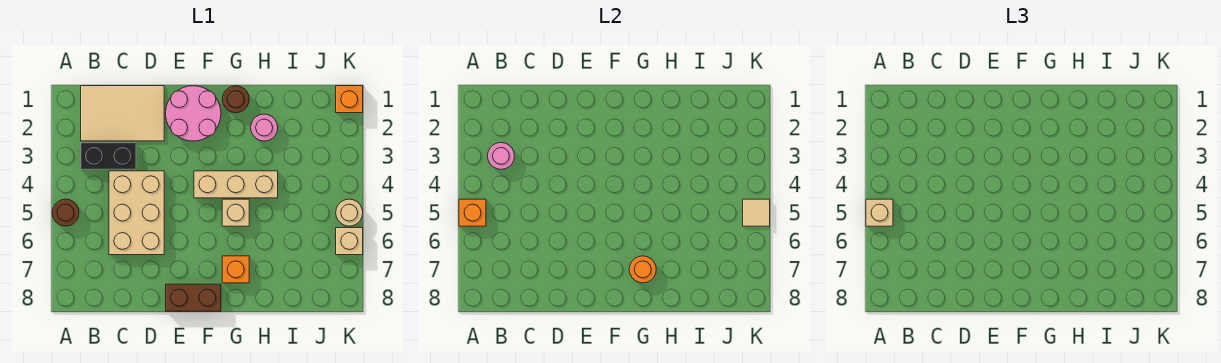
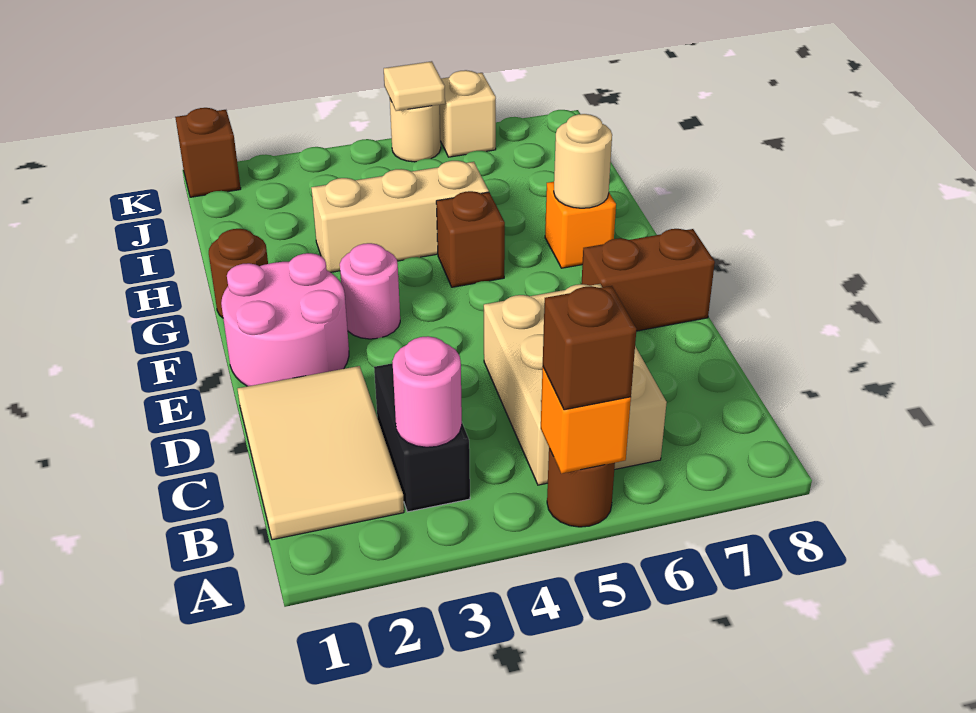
tan brick A5 level 3 -> brown brick A5 level 3
tan brick C4:D6 level 1 -> tan brick B5:D6 level 1
brown brick E8:F8 level 1 -> brown brick E7:E8 level 1
tan brick F4:H4 level 1 -> tan brick H3:H5 level 1
tan brick G5 level 1 -> brown brick G5 level 1
orange round brick G7 level 2 -> tan round brick G7 level 2
pink round brick H2 level 1 -> pink round brick F3 level 1
orange brick K1 level 1 -> brown brick K1 level 1

